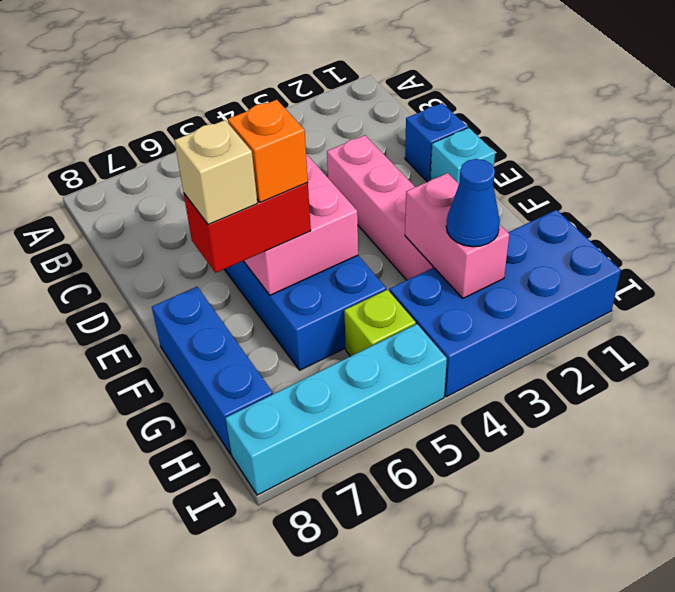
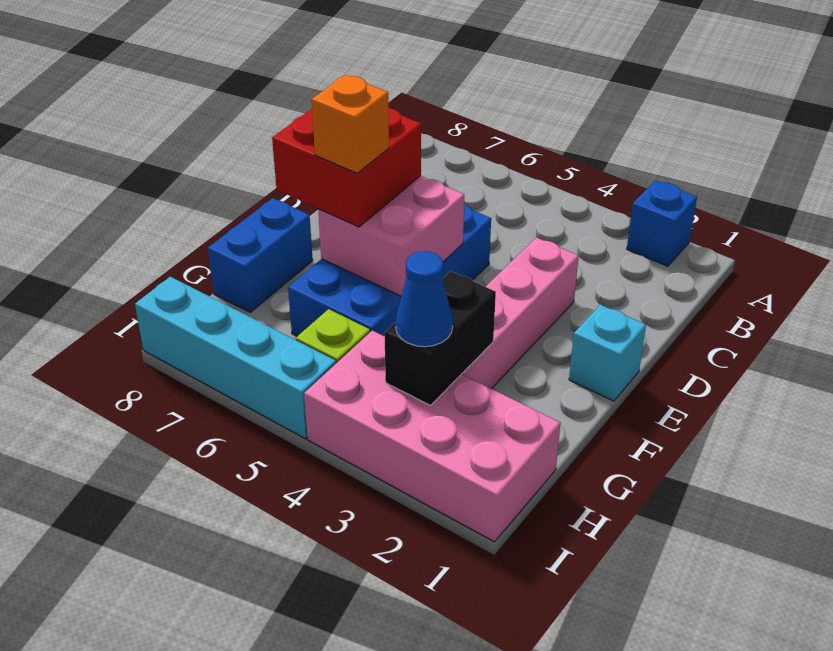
blue brick D1 level 1 -> blue brick A2 level 1
red brick F6:F7 level 3 -> red brick E6:F7 level 3
tan brick F7 level 4 -> none
blue brick F8:H8 level 1 -> blue brick F8:G8 level 1
pink brick G3:H3 level 2 -> black brick G3:H3 level 2
blue brick H1:I4 level 1 -> pink brick H1:I4 level 1

